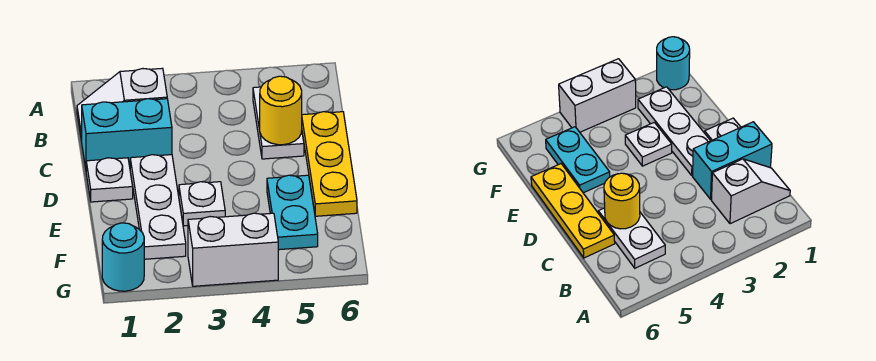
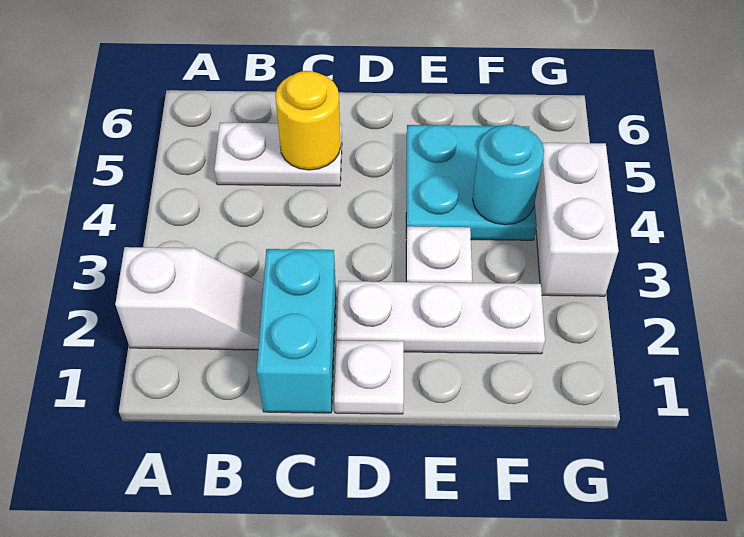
white slope B1:B2 level 1 top 2 -> white slope A2:B2 level 1 top A
yellow plate C6:E6 level 1 -> none
cyan plate E5:F5 level 1 -> cyan plate E4:F5 level 1
cyan round brick G1 level 1 -> cyan round brick F4 level 2

